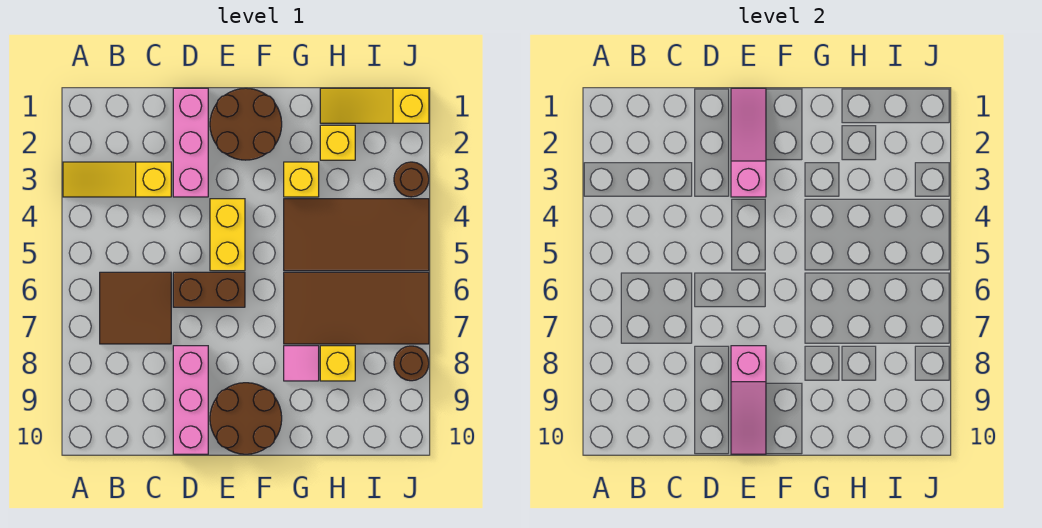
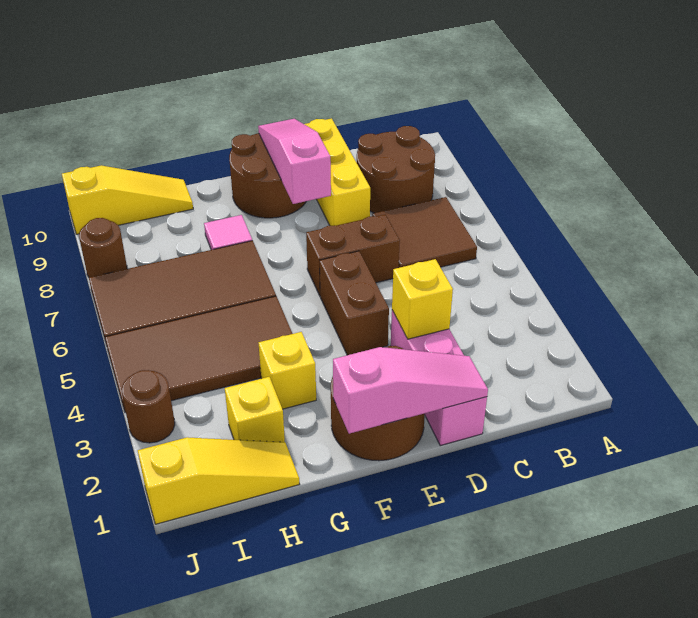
yellow slope A3:C3 level 1 top C -> yellow slope H10:J10 level 1 top J
none -> brown round brick B8:C9 level 1
pink brick D8:D10 level 1 -> yellow brick D8:D10 level 1
pink slope E1:E3 level 2 top 3 -> pink slope D1:F1 level 2 top F
yellow brick E4:E5 level 1 -> brown brick E4:E5 level 1
yellow brick H8 level 1 -> yellow brick D3 level 2

